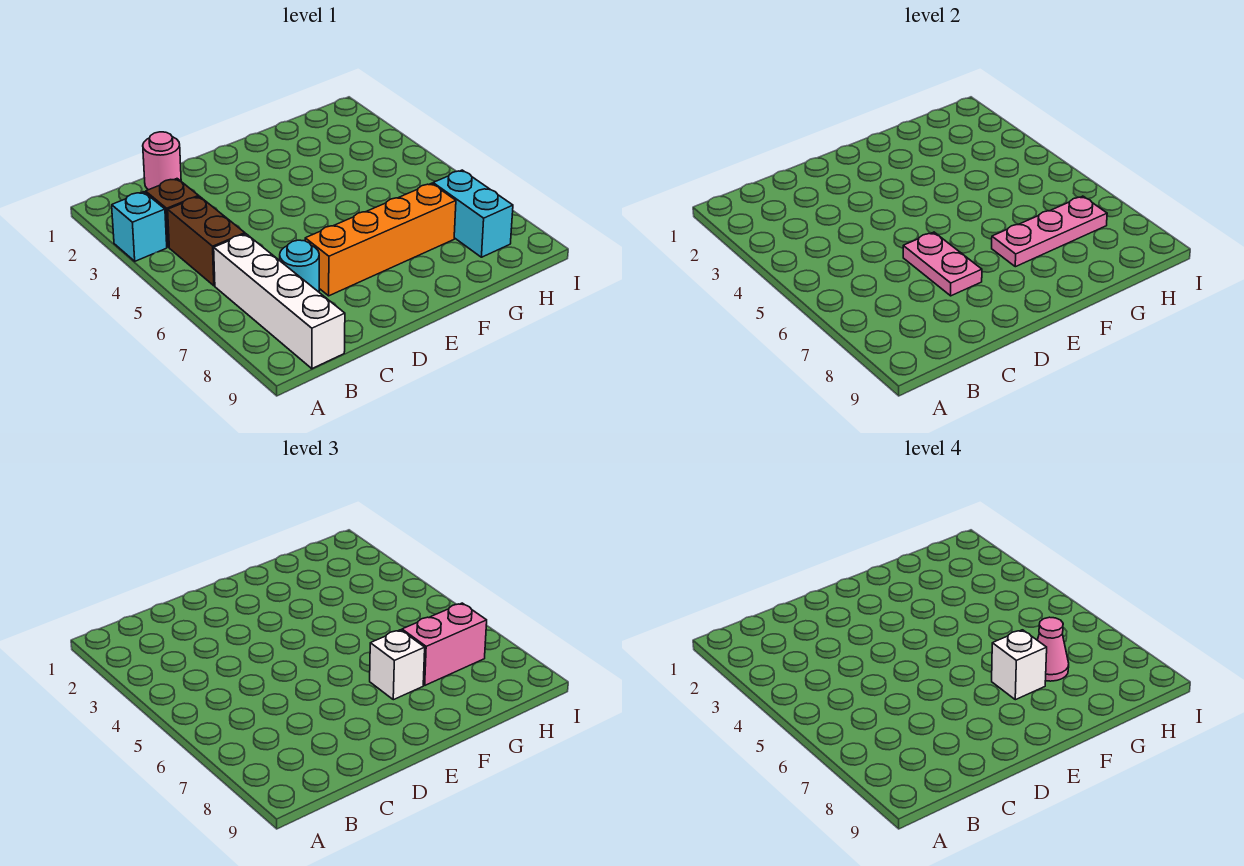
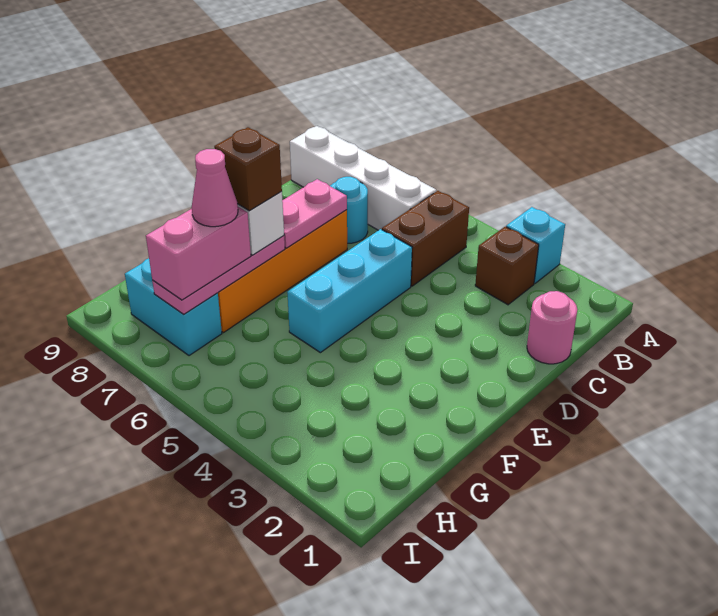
brown brick B4:B5 level 1 -> brown brick B5:C5 level 1
none -> cyan brick D5:F5 level 1
pink plate D6:D7 level 2 -> pink plate D7:E7 level 2
white brick F7 level 4 -> brown brick F7 level 4

